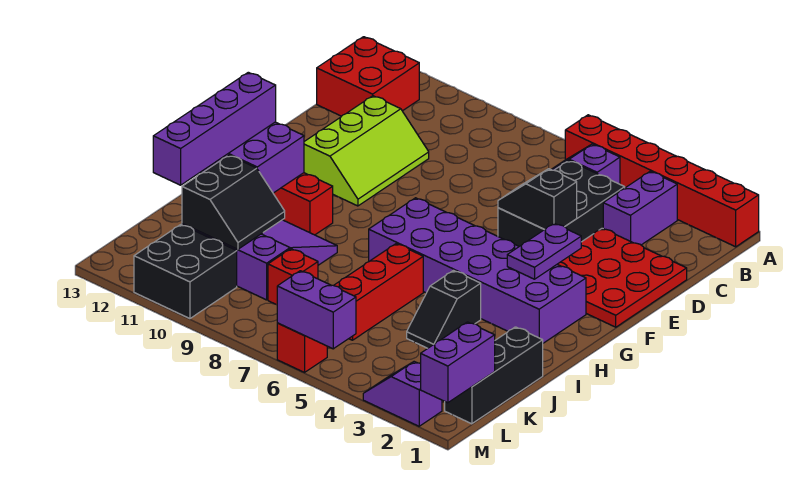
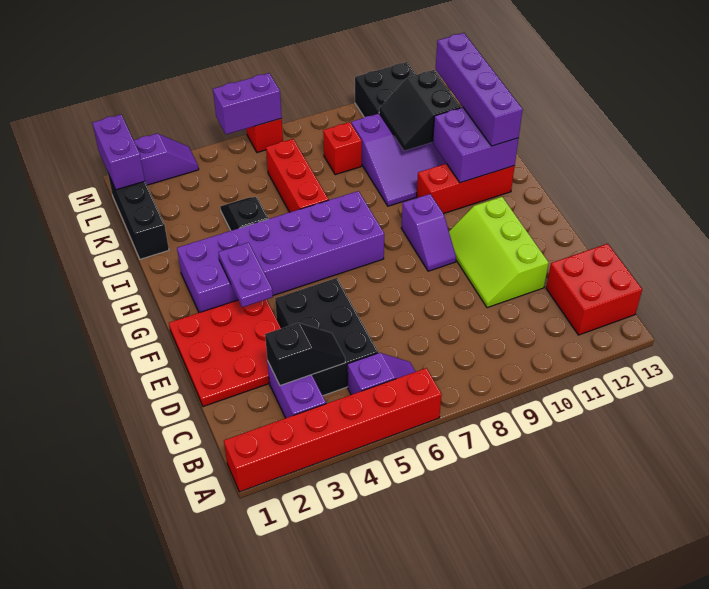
black slope E4:E5 level 2 top 4 -> black slope C3:C4 level 2 top 3
none -> purple slope F9:G9 level 1 top G

